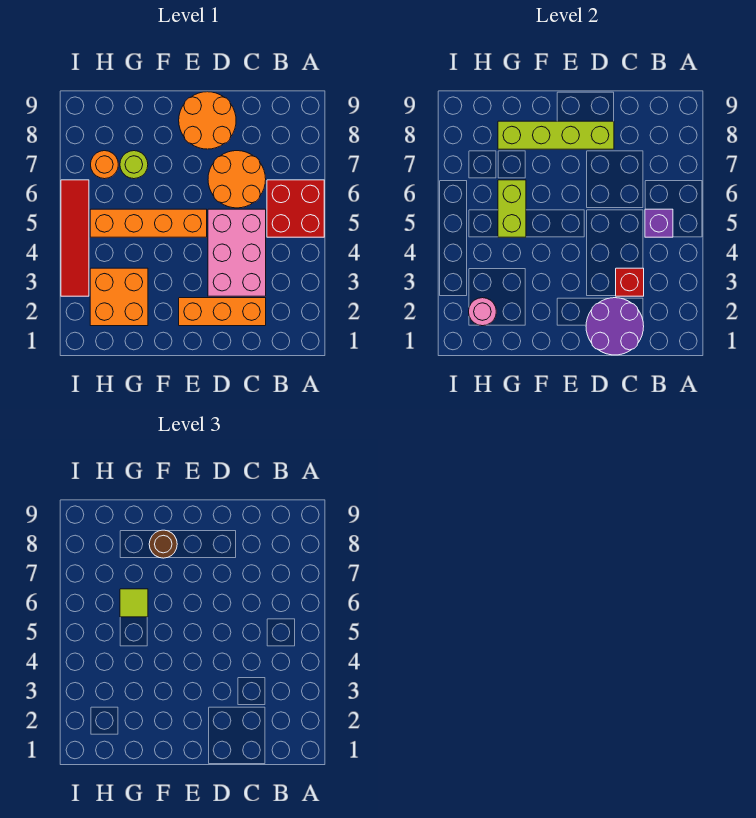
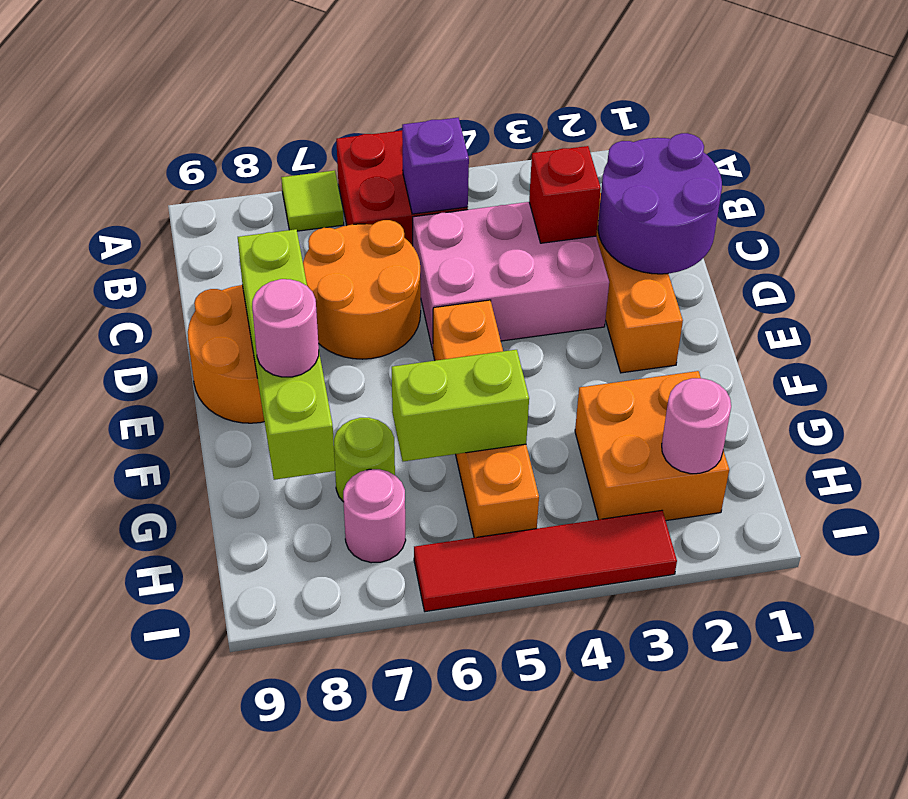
brown round brick F8 level 3 -> pink round brick F8 level 3
lime tile G6 level 3 -> lime tile A7 level 1
orange round brick H7 level 1 -> pink round brick H7 level 1

